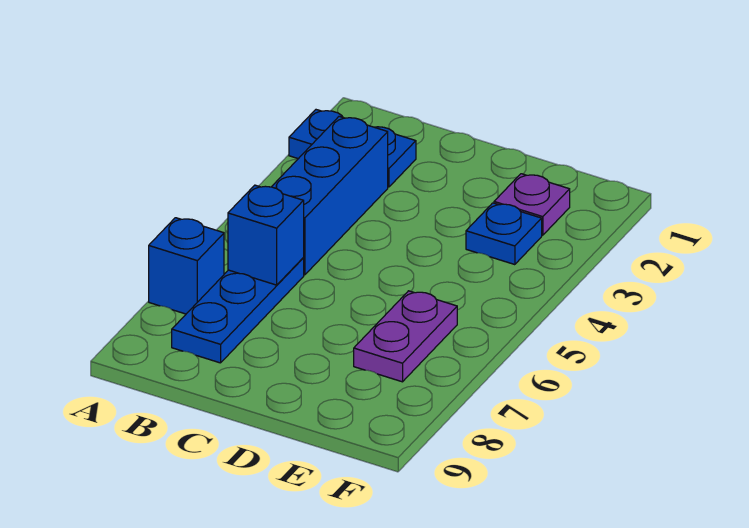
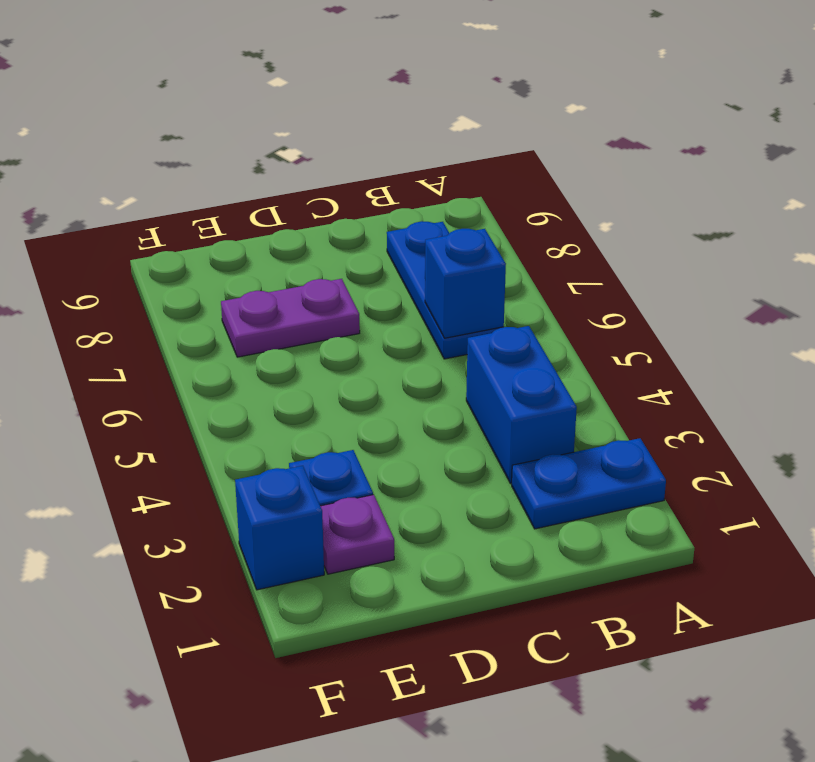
blue brick A7 level 1 -> blue brick F2 level 1
blue brick B3:B5 level 1 -> blue brick B3:B4 level 1
purple plate E6:E7 level 1 -> purple plate D7:E7 level 1

